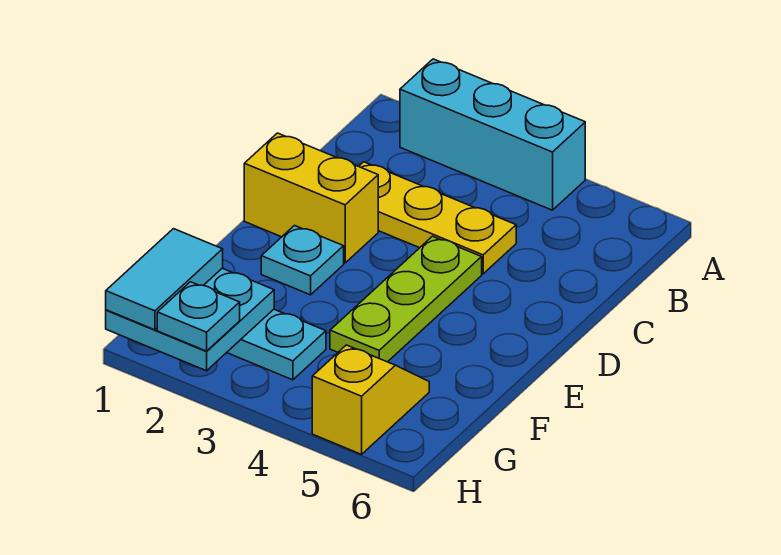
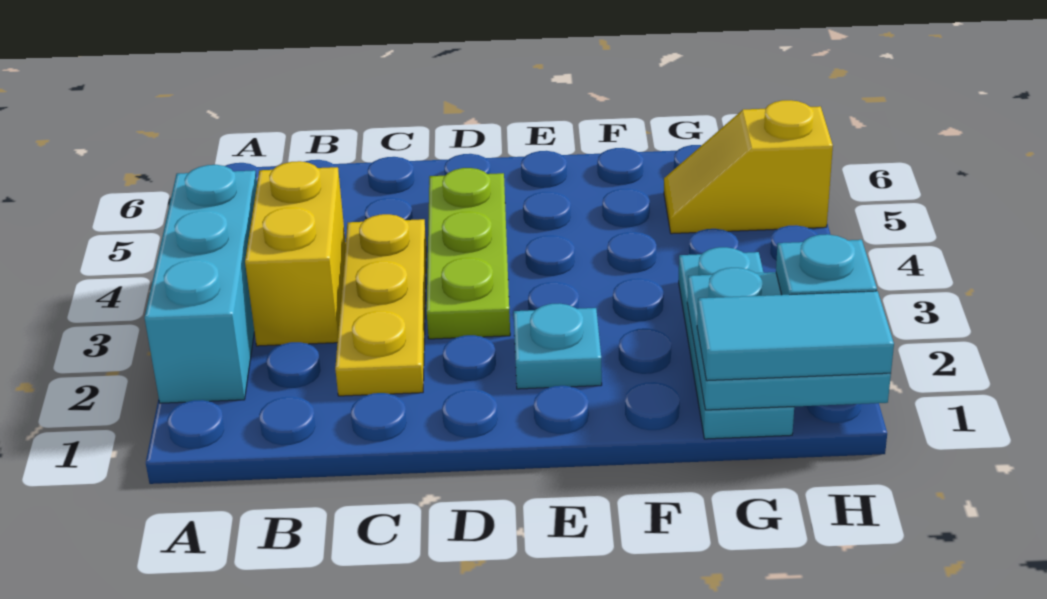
yellow brick D1:D2 level 1 -> yellow brick B3:B4 level 1
lime plate D4:F4 level 1 -> lime plate D3:D5 level 1

